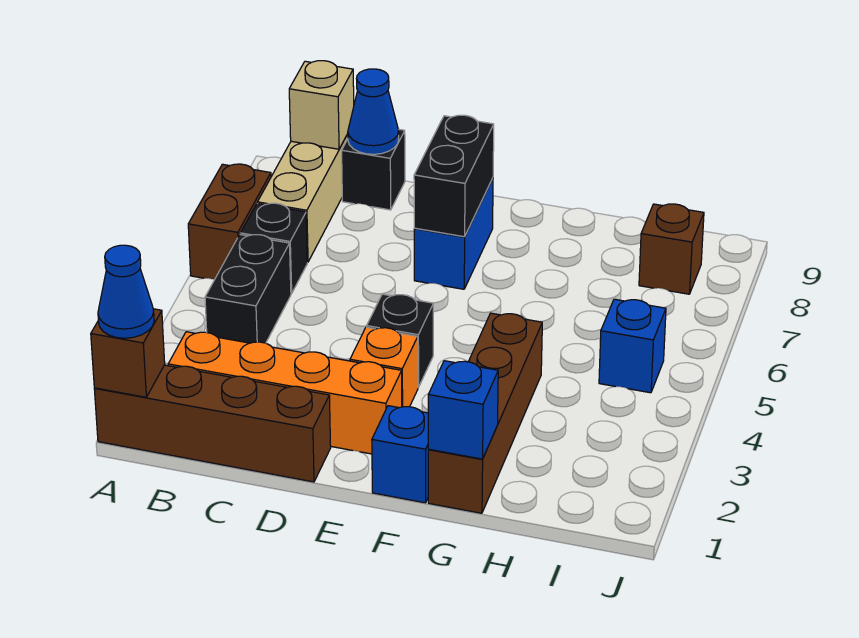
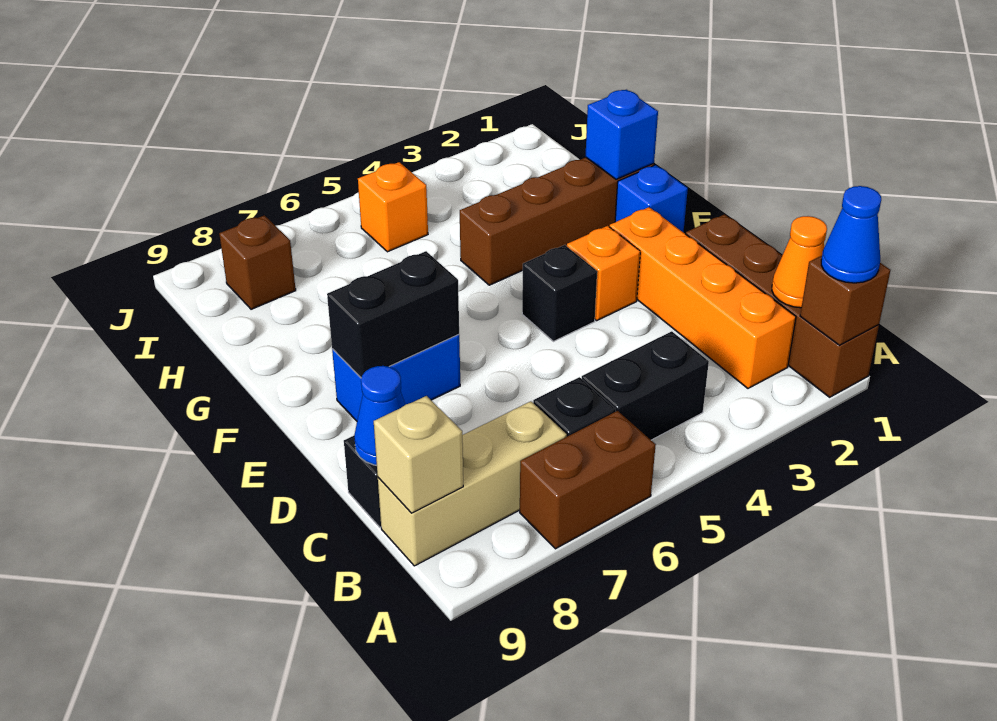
none -> orange cone B1 level 2
blue brick I5 level 1 -> orange brick I5 level 1

